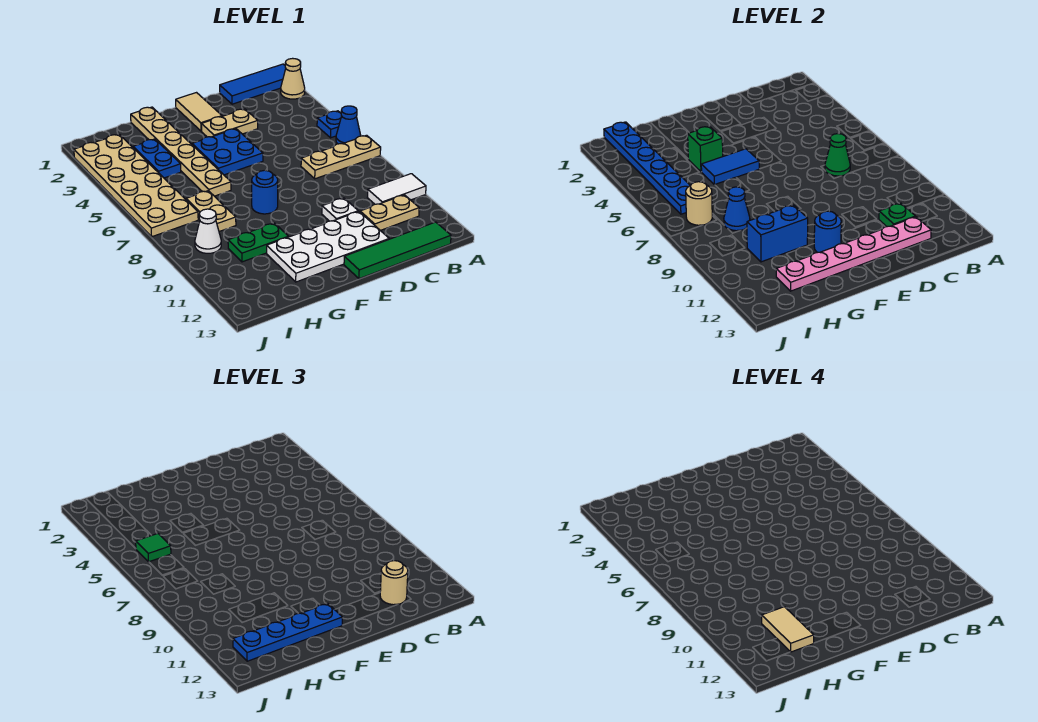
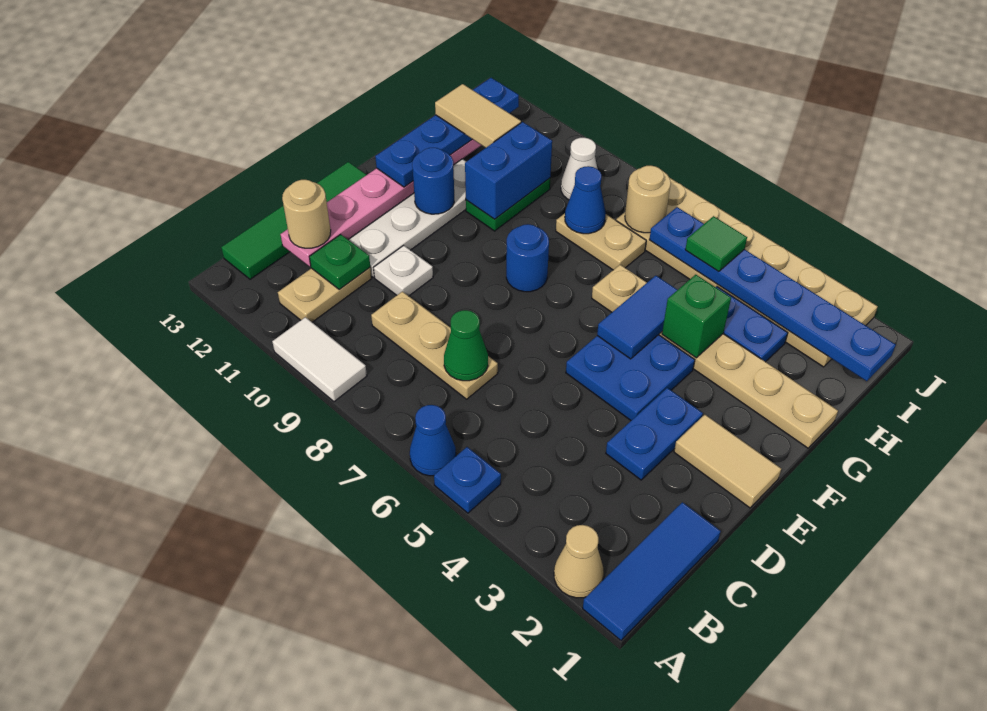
tan plate A7:C7 level 1 -> tan plate C7:C9 level 1
white tile A10:B10 level 1 -> white tile A9:A10 level 1
tan plate D3:E3 level 1 -> blue plate D3:E3 level 1

